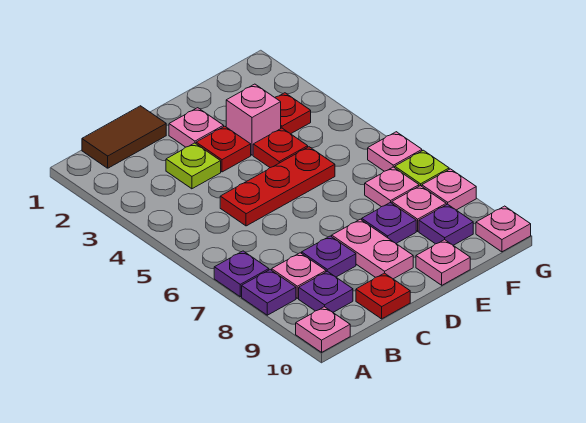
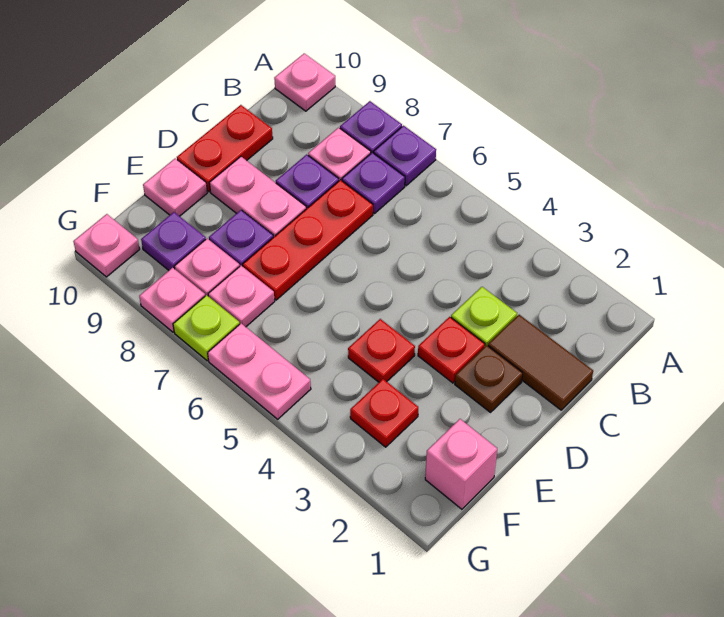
brown tile B1:C1 level 1 -> brown tile C1:C2 level 1
purple plate B9 level 1 -> purple plate B7 level 1
red plate C5:E5 level 1 -> red plate C7:E7 level 1
red plate C10 level 1 -> red plate C10:D10 level 1
pink plate D2 level 1 -> brown plate D2 level 1
pink brick E3 level 1 -> pink brick F1 level 1
pink plate G6 level 1 -> pink plate G5:G6 level 1

